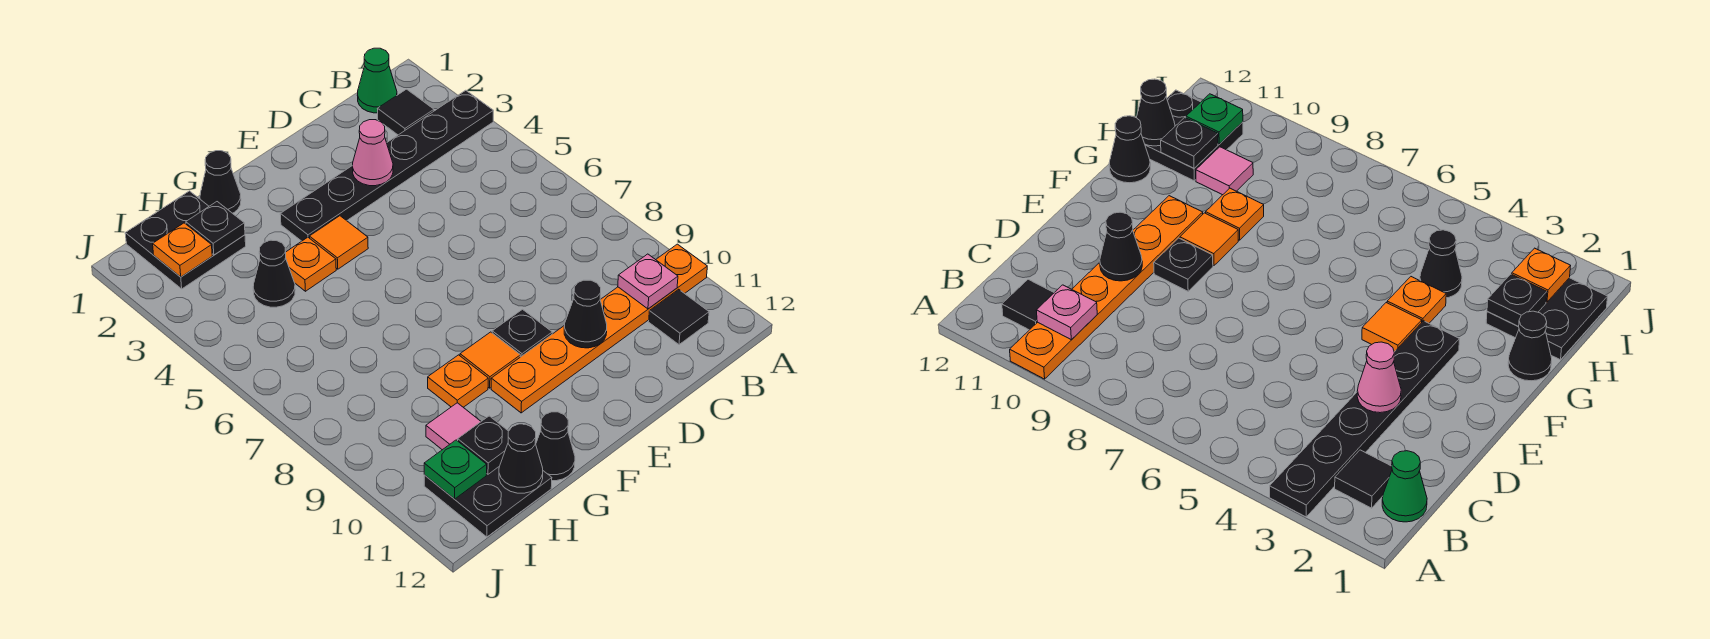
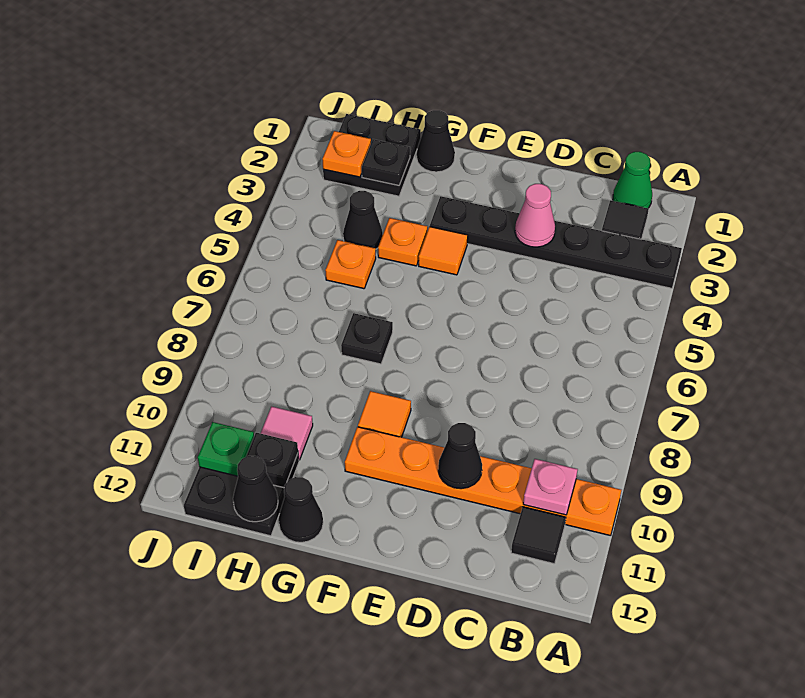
black plate E9 level 1 -> black plate G7 level 1
orange plate G9 level 1 -> orange plate H5 level 1

